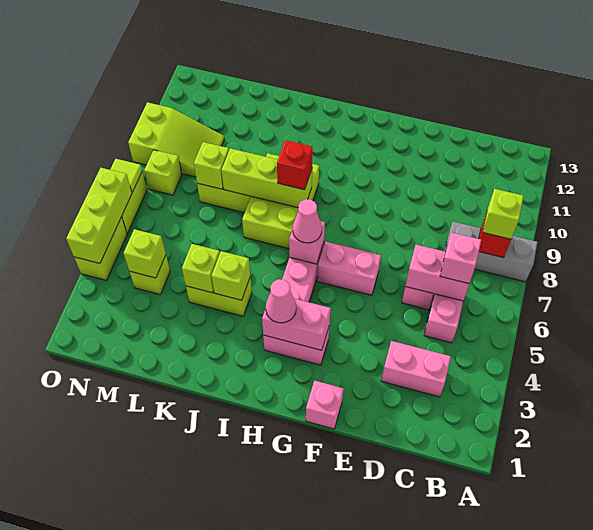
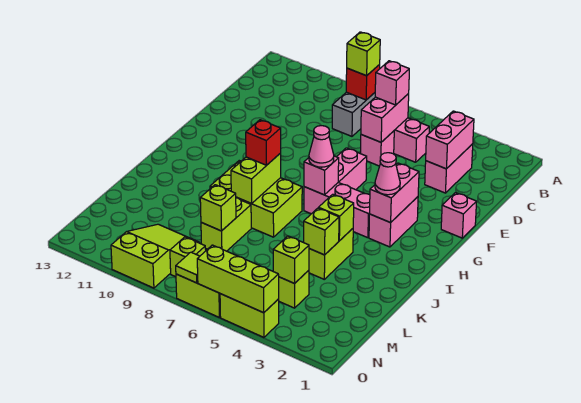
none -> pink brick C3:D3 level 2
lime brick I8:K8 level 2 -> lime brick I8:J8 level 2

